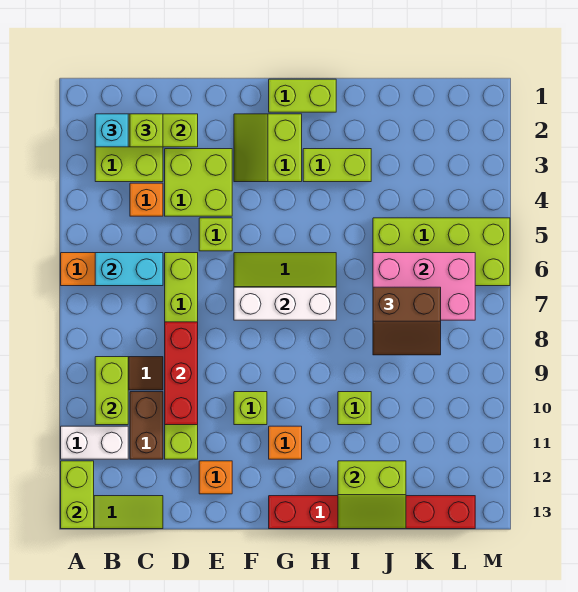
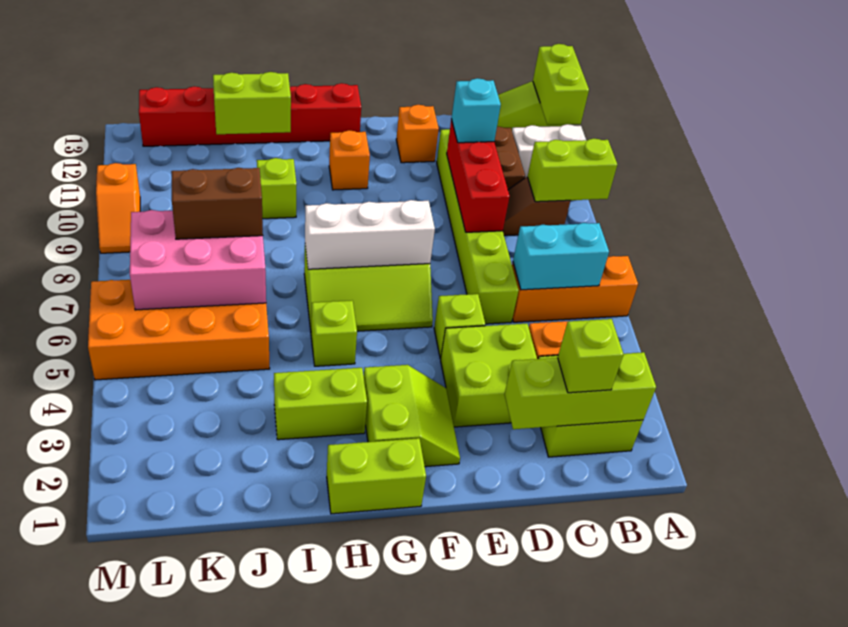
cyan brick B2 level 3 -> cyan brick D10 level 3
lime brick B9:B10 level 2 -> lime brick A9:B9 level 2
lime brick F10 level 1 -> lime brick H5 level 1
lime brick J5:M6 level 1 -> orange brick J5:M6 level 1
none -> orange slope M9:M10 level 1 top 10

